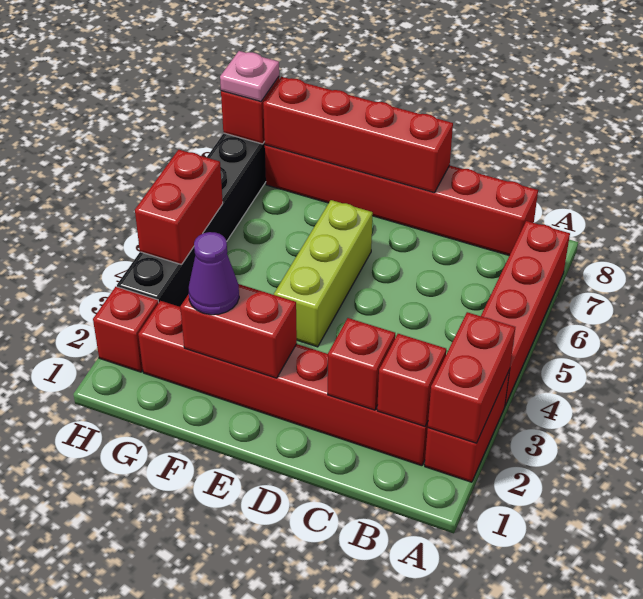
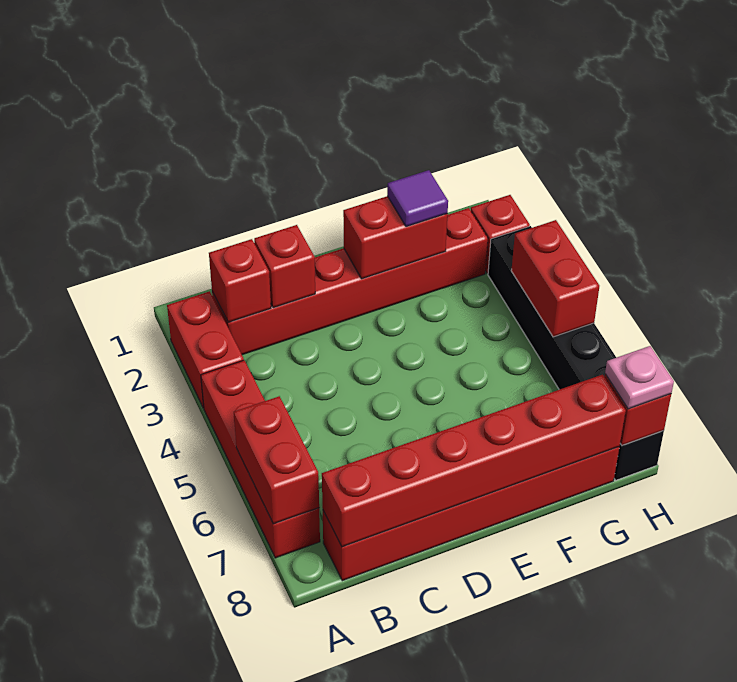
red brick A2:A3 level 2 -> red brick A6:A7 level 2
red brick D8:G8 level 2 -> red brick B8:G8 level 2
lime brick E4:E6 level 1 -> none
purple cone F2 level 3 -> purple tile F2 level 3

